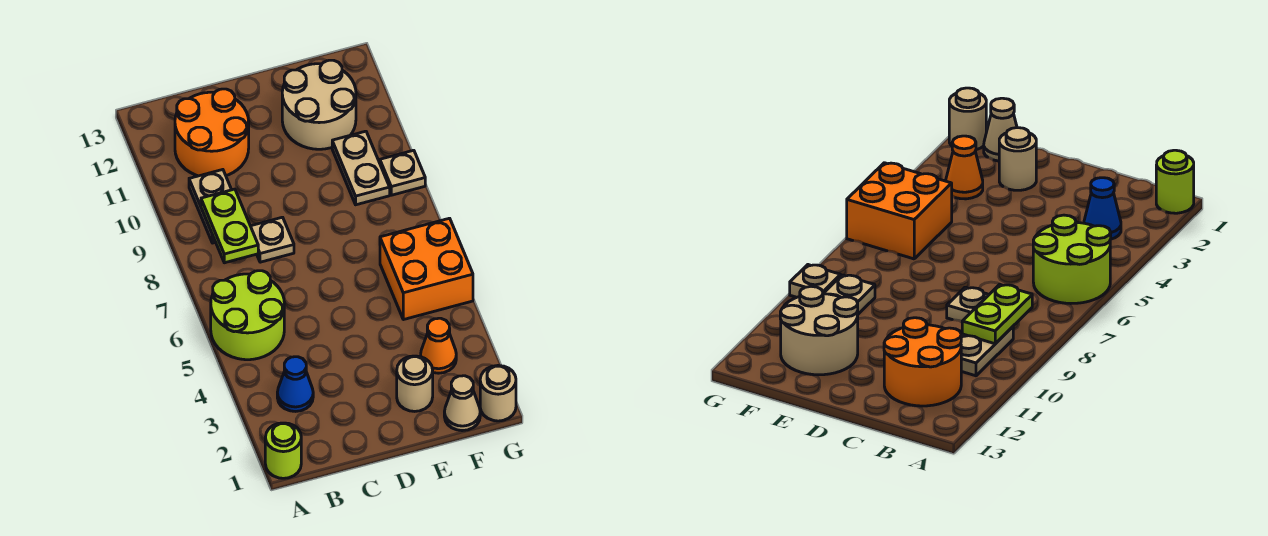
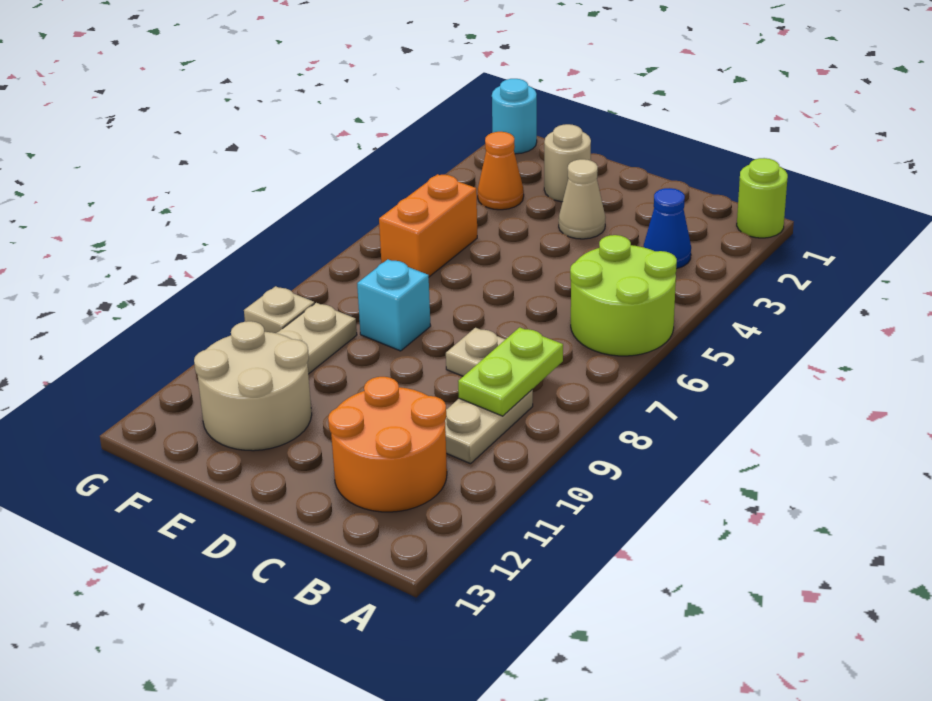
none -> cyan brick E8 level 1
tan cone F1 level 1 -> tan cone D3 level 1
orange brick F5:G6 level 1 -> orange brick F5:F6 level 1
tan round brick G1 level 1 -> cyan round brick G1 level 1

